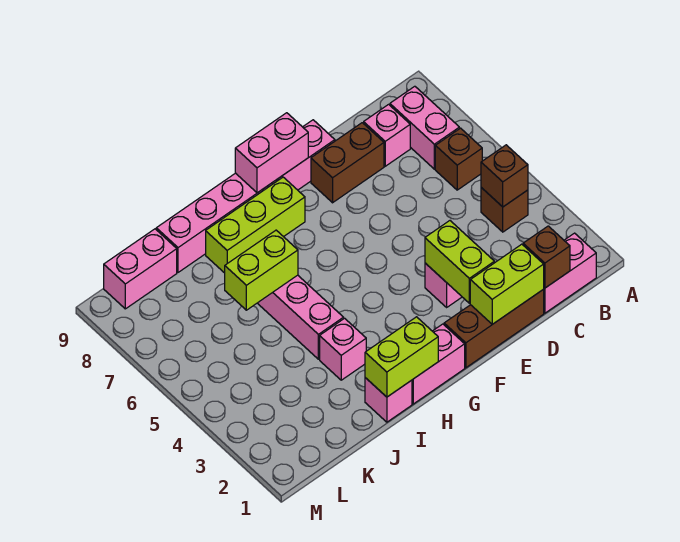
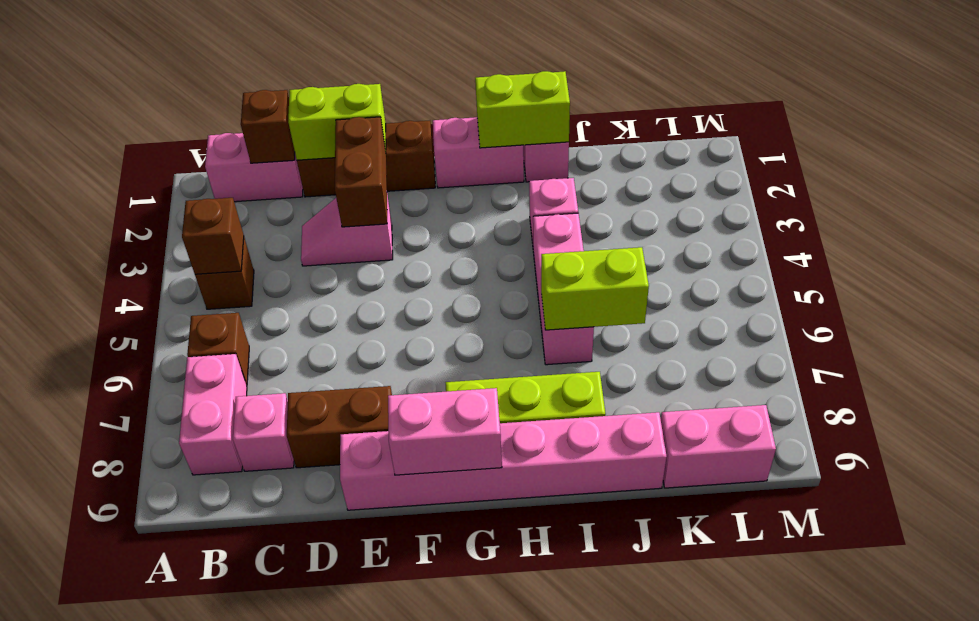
lime brick E2:E3 level 2 -> brown brick E2:E3 level 2

